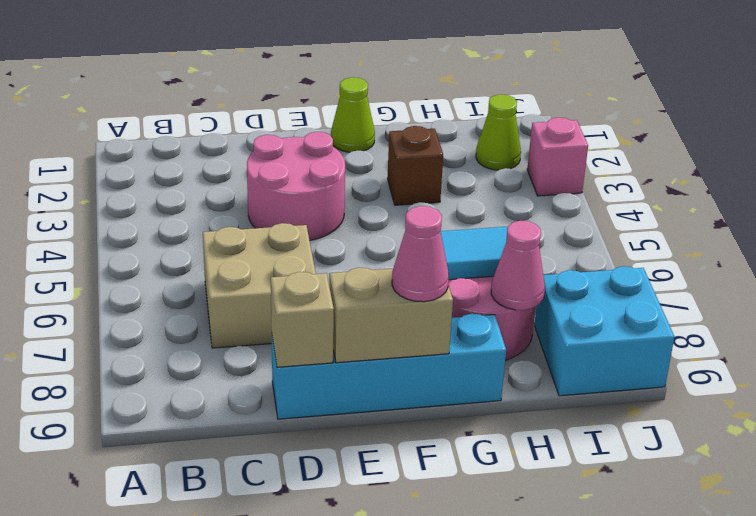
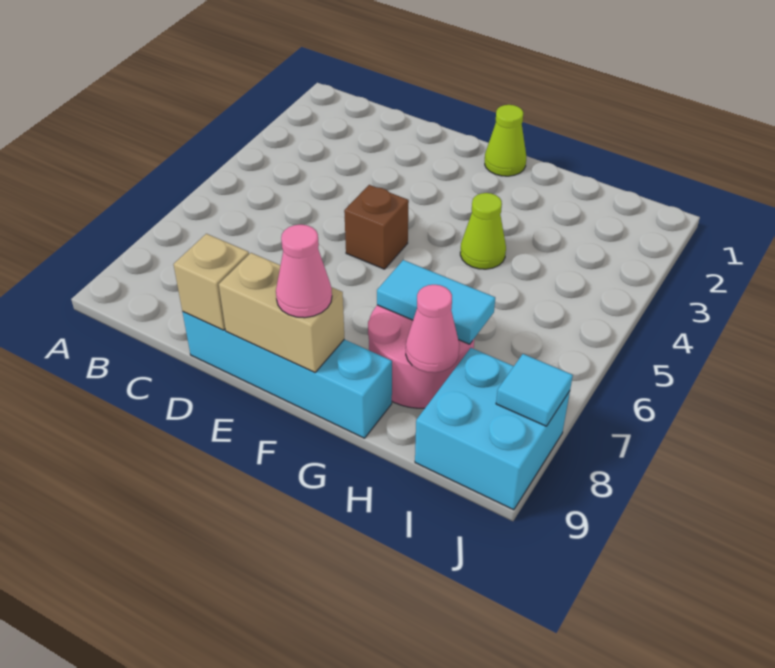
tan brick C6:D7 level 1 -> none
pink round brick D3:E4 level 1 -> none
brown brick G3 level 1 -> brown brick E5 level 1
lime cone I2 level 1 -> lime cone G4 level 1
pink brick J3 level 1 -> none
none -> cyan tile J8 level 2

